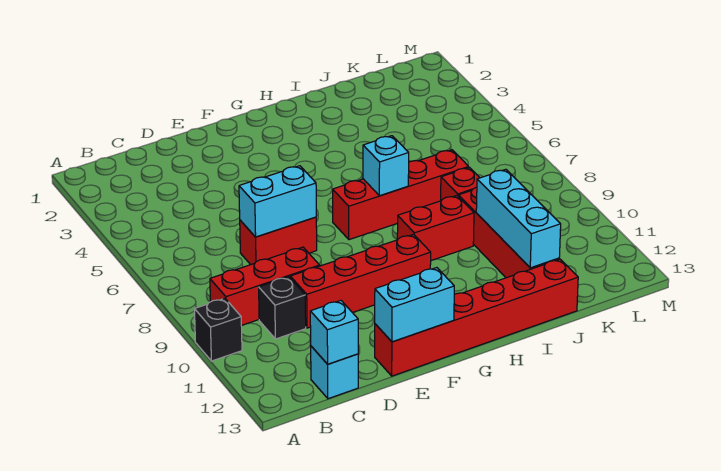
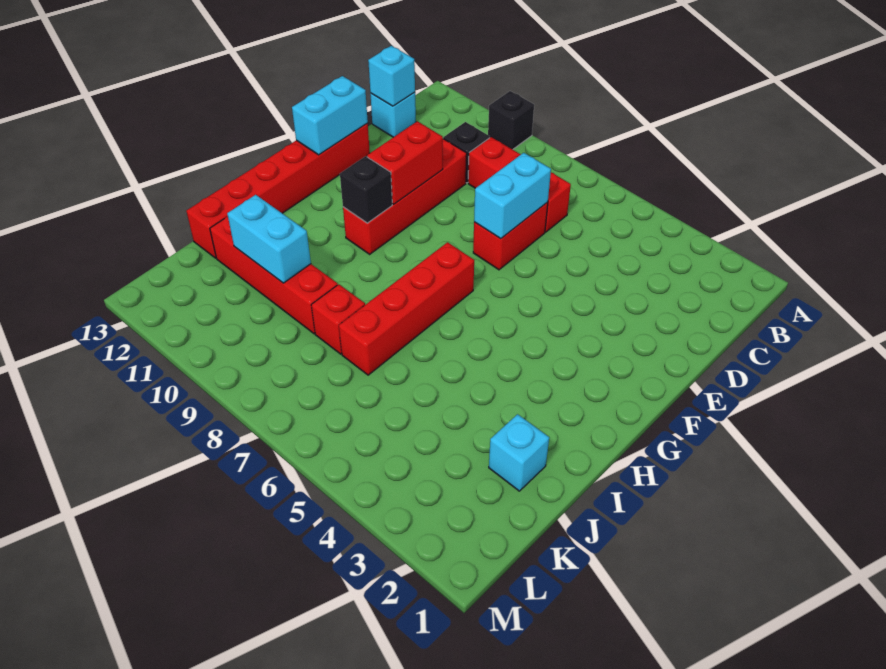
red brick B9:D9 level 1 -> red brick C7:C9 level 1
none -> black brick G10 level 2
cyan brick H7 level 2 -> cyan brick J2 level 1
red brick H9:I9 level 1 -> red brick E10:F10 level 2
cyan brick J10:J12 level 2 -> cyan brick J10:J11 level 2

